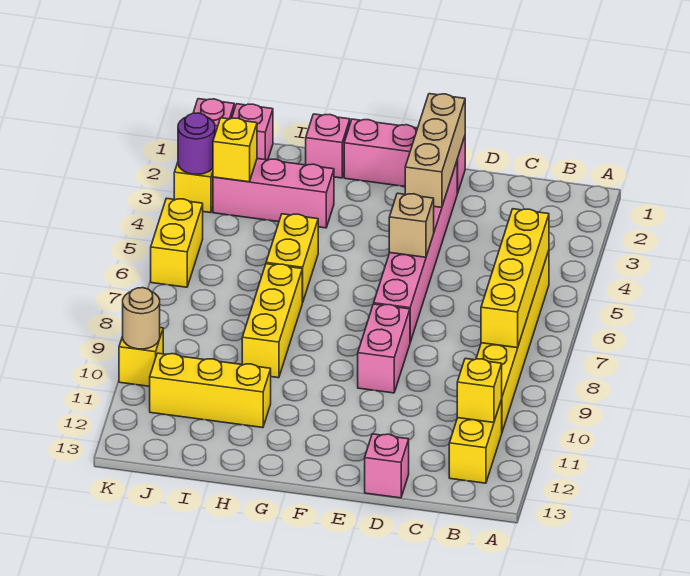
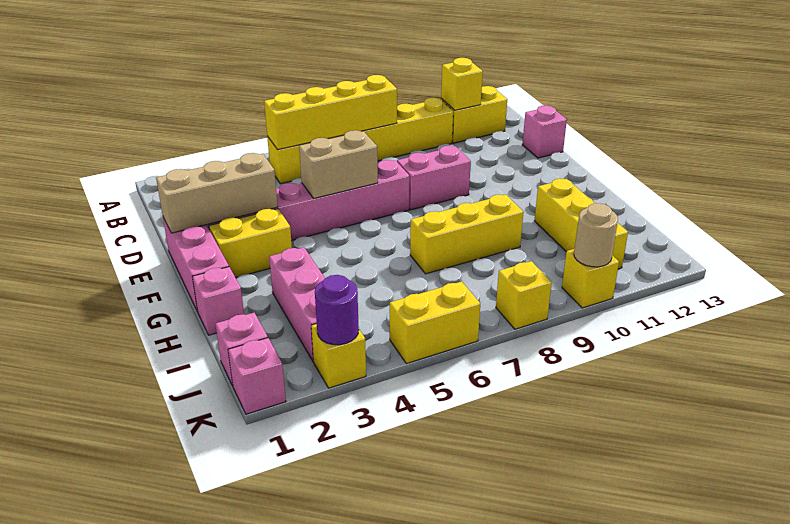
tan brick E5 level 2 -> tan brick E5:E6 level 2
yellow brick H5:H6 level 1 -> yellow brick F2:F3 level 1
yellow brick J3 level 2 -> yellow brick K8 level 1

